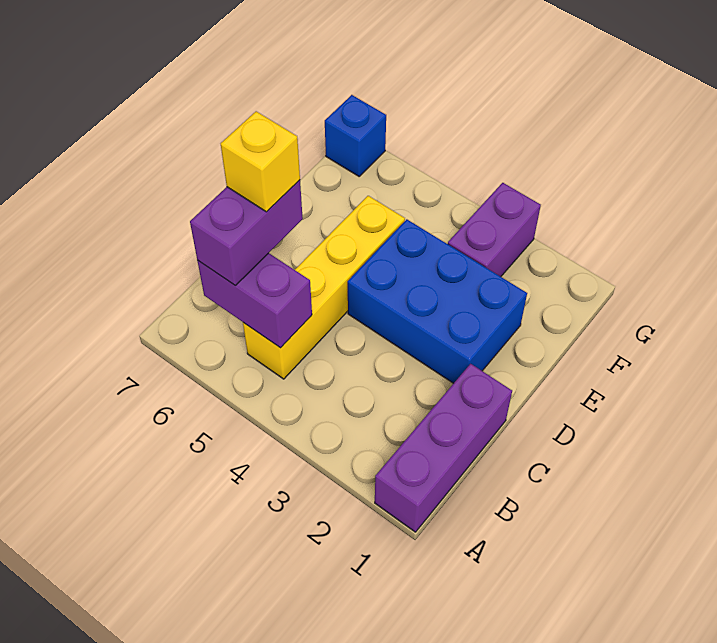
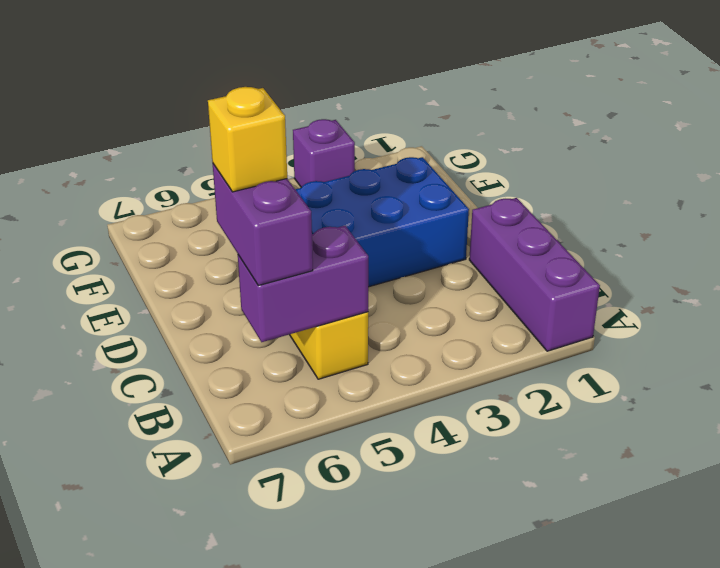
purple brick F3:G3 level 1 -> purple brick G3 level 1
blue brick G7 level 1 -> none

